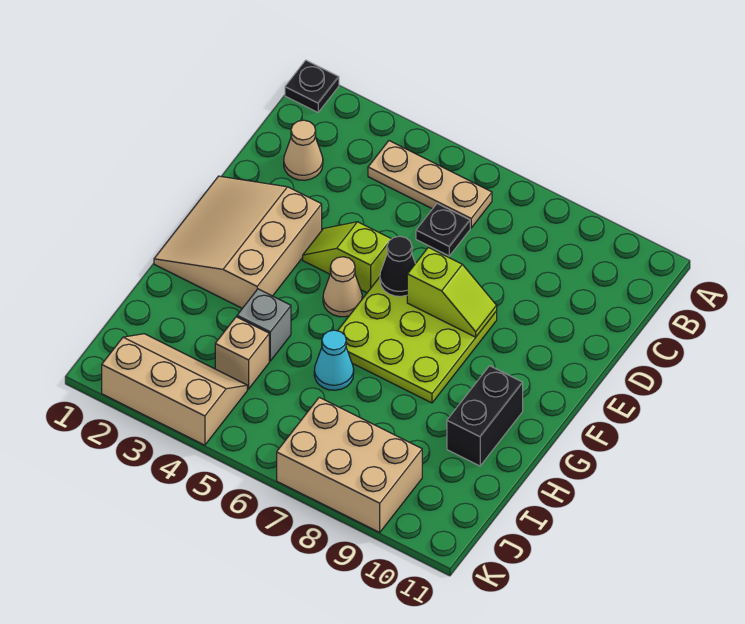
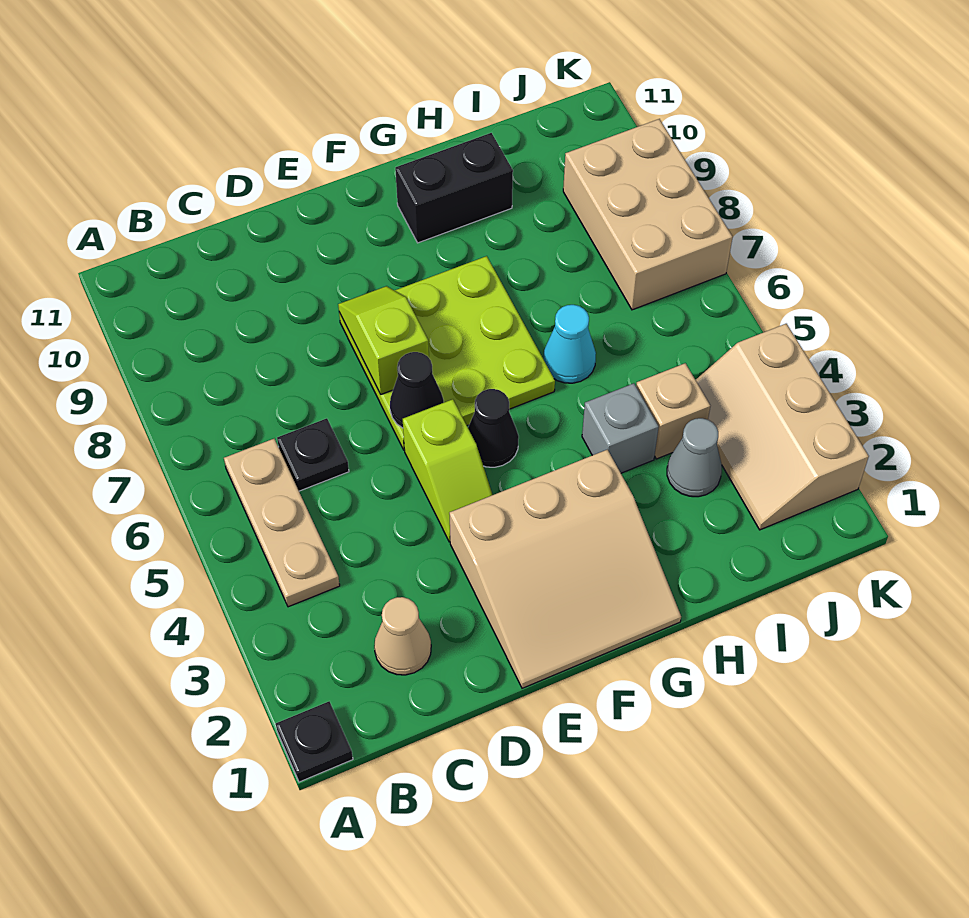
tan cone F5 level 1 -> black cone F5 level 1
none -> grey cone I3 level 1

